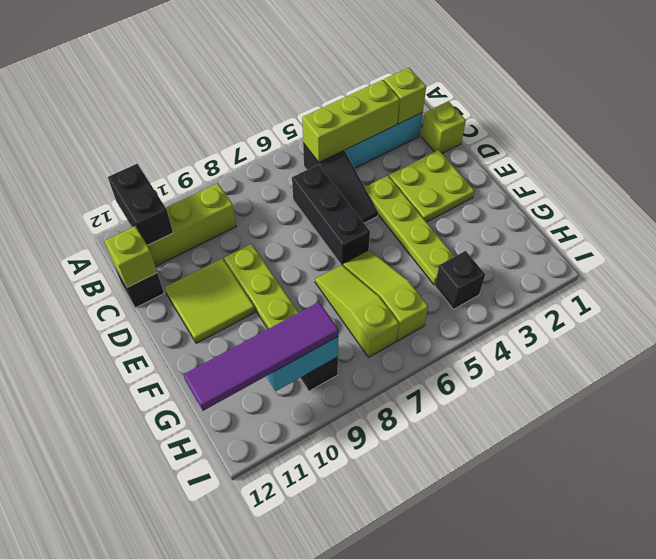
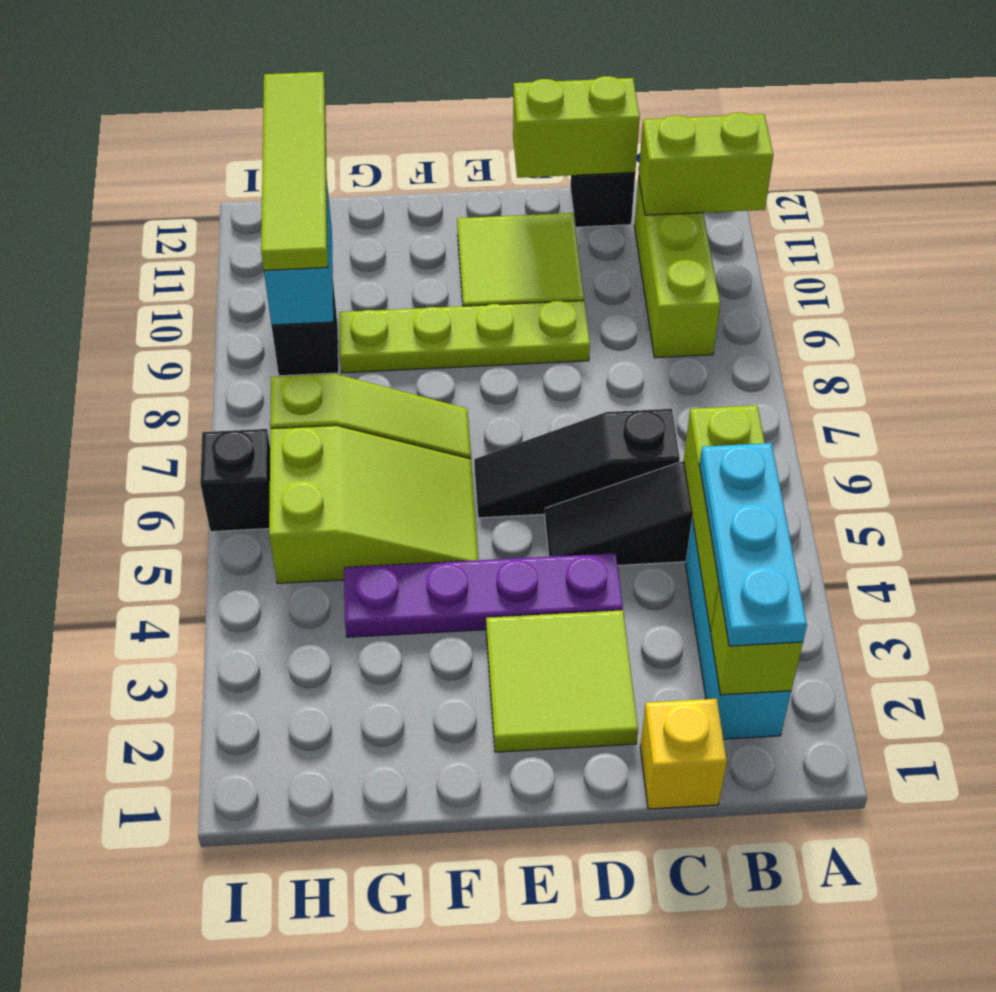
black brick A11:B11 level 2 -> lime brick A11:B11 level 2
none -> cyan plate B2:B4 level 3
lime brick C1 level 1 -> yellow brick C1 level 1
black brick C6:E6 level 1 -> black slope C6:E6 level 1 top C
lime brick C12 level 2 -> lime brick C12:D12 level 2
lime plate D2:E3 level 1 -> lime tile D2:E3 level 1
lime plate D4:G4 level 1 -> purple plate D4:G4 level 1
lime slope F6:H6 level 1 top H -> lime slope F5:H6 level 1 top H
black brick H4 level 1 -> black brick I6 level 1
purple tile H9:H12 level 3 -> lime tile H9:H12 level 3

